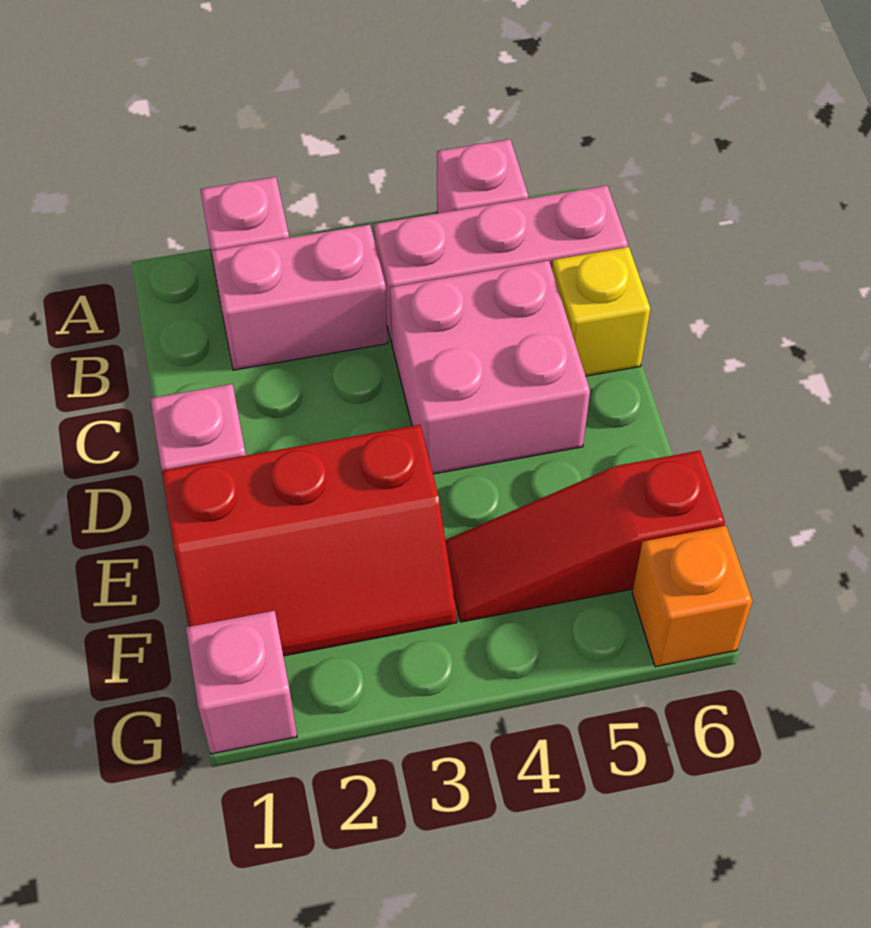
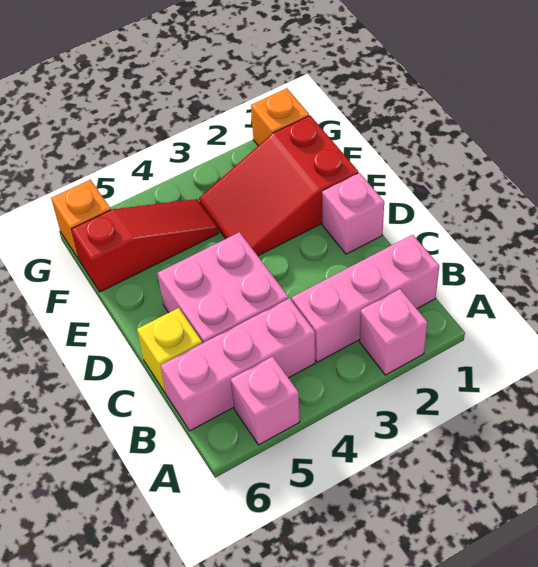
pink brick B2:B3 level 1 -> pink brick B1:B3 level 1
red slope E1:F3 level 1 top E -> red slope E1:F3 level 1 top 1
pink brick G1 level 1 -> orange brick G1 level 1

